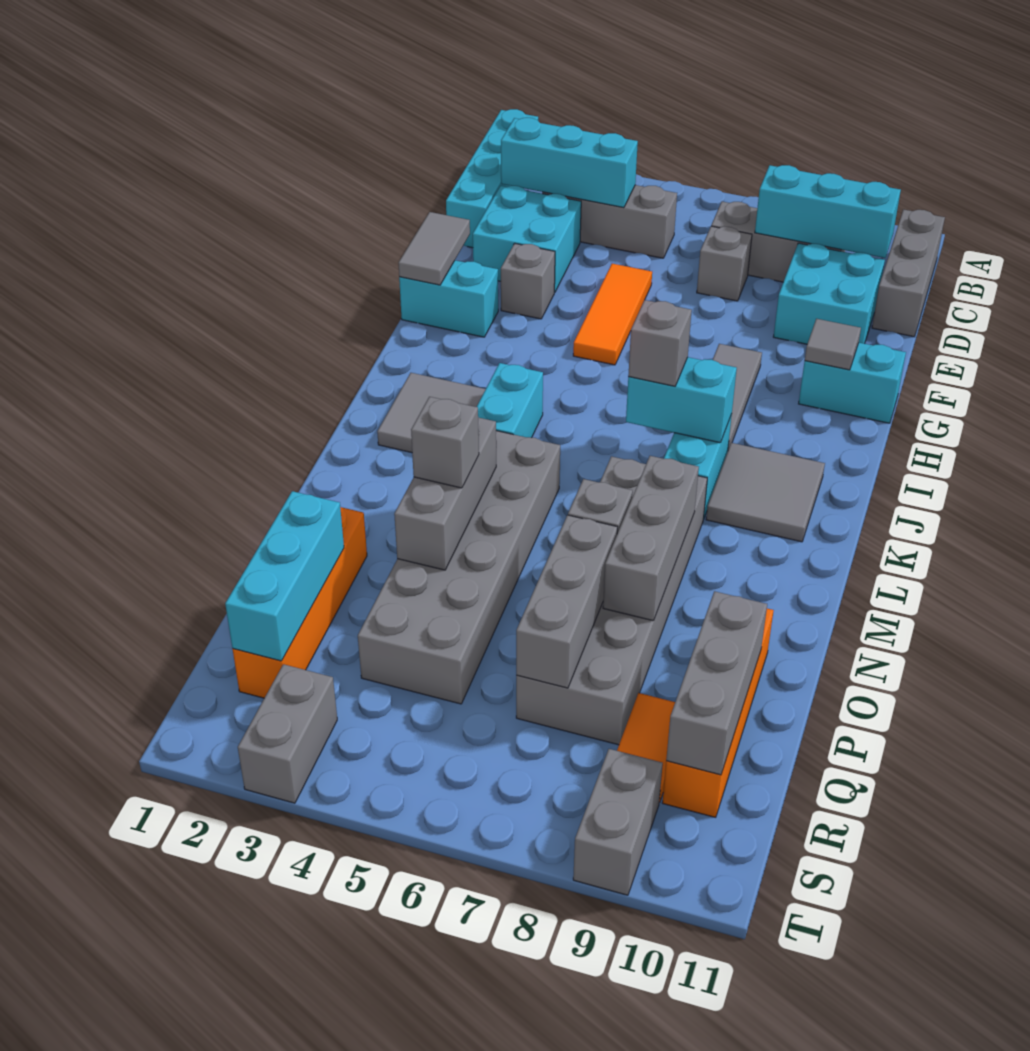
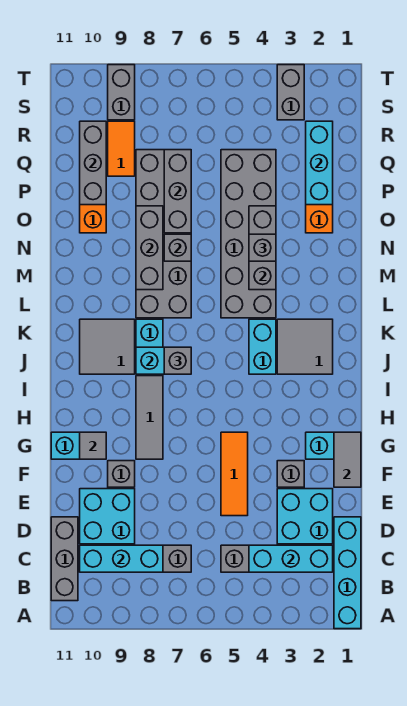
grey brick D7 level 1 -> grey brick F9 level 1

